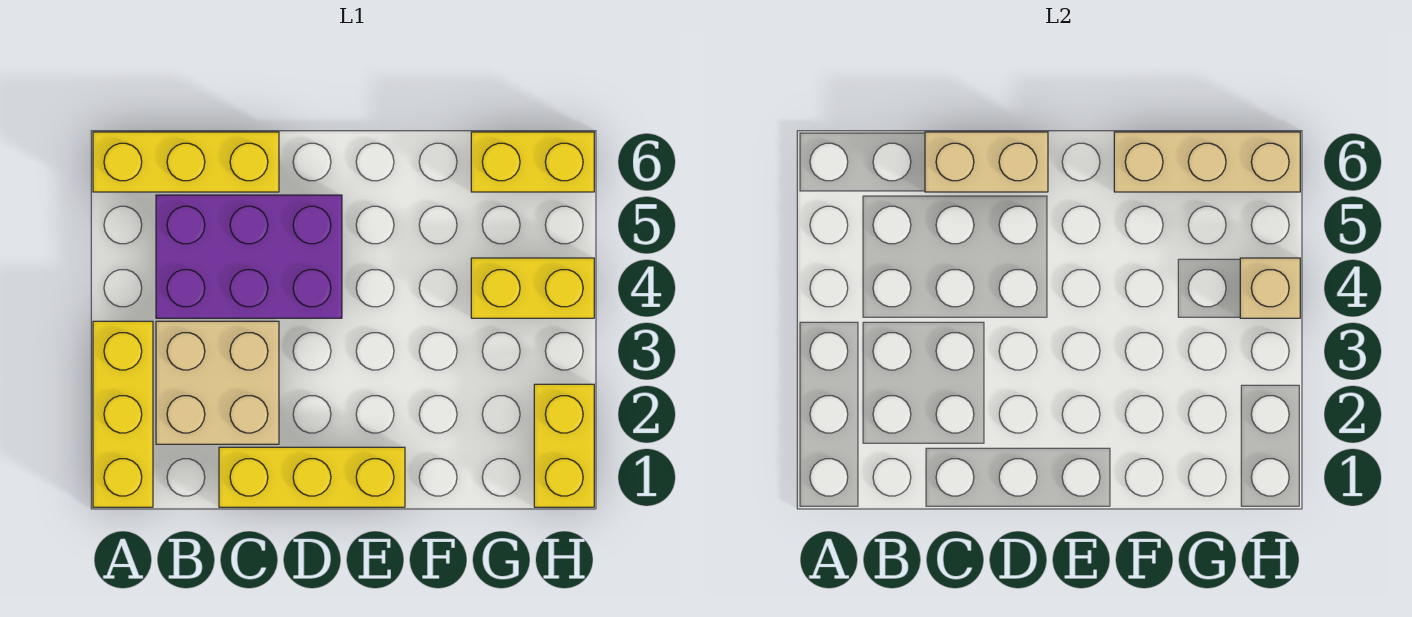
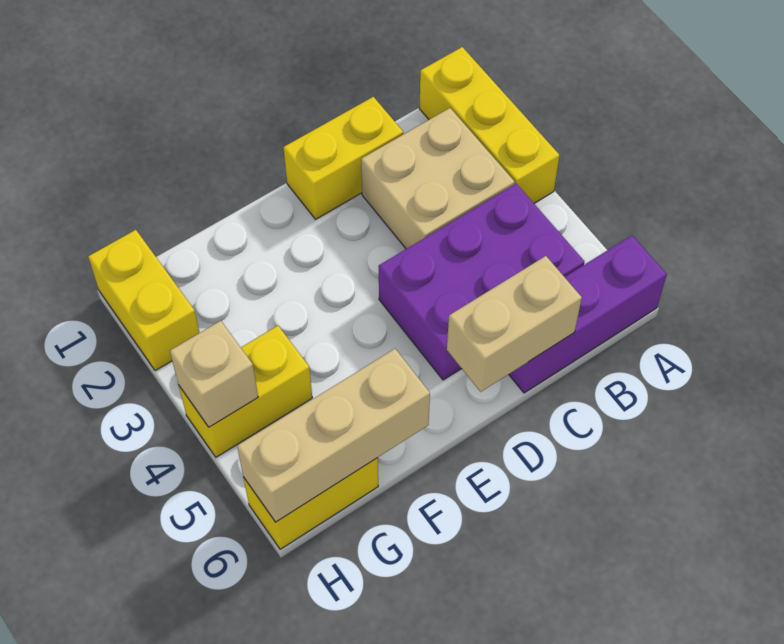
yellow brick A6:C6 level 1 -> purple brick A6:C6 level 1
yellow brick C1:E1 level 1 -> yellow brick C1:D1 level 1

